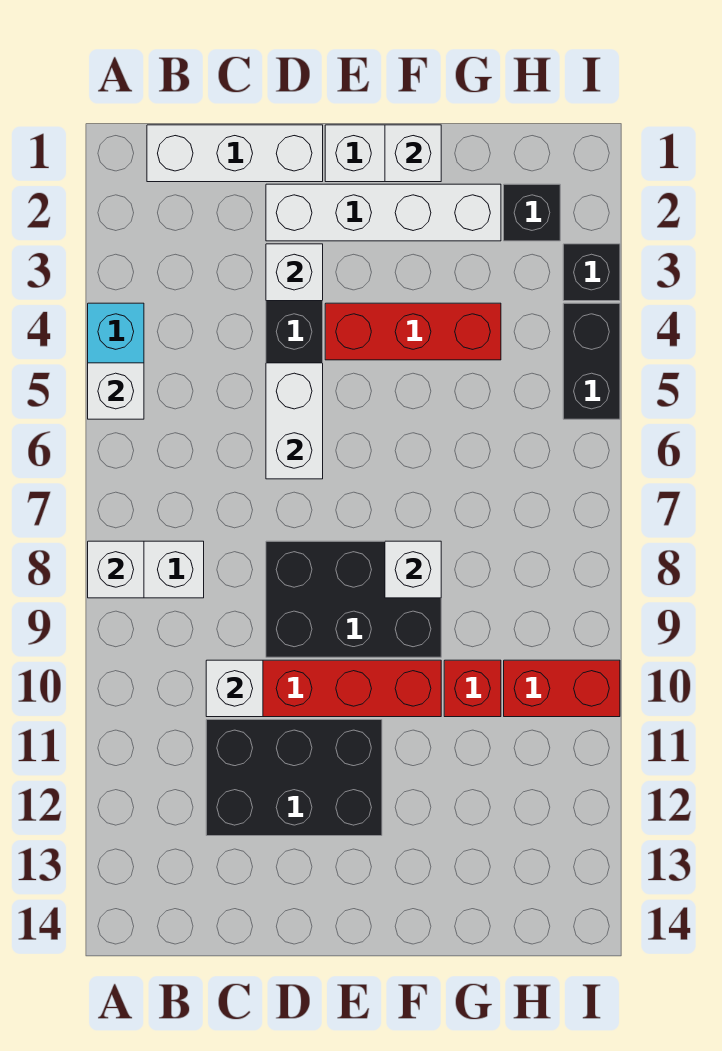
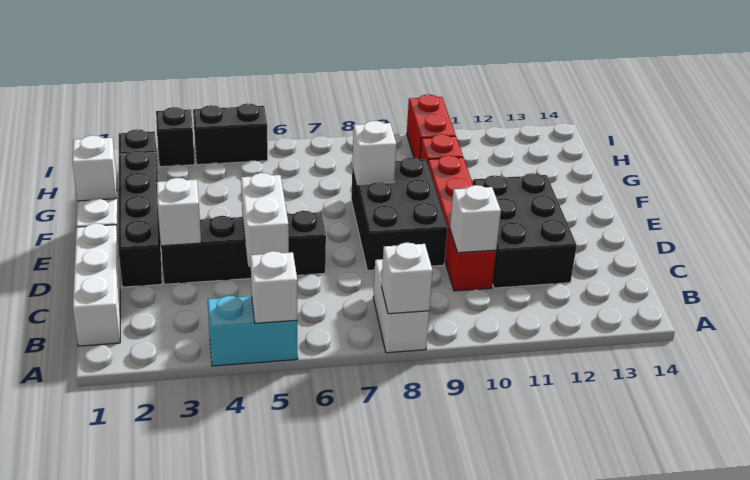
white brick D2:G2 level 1 -> black brick D2:G2 level 1
white brick D5:D6 level 2 -> white brick C5:D5 level 2
red brick E4:G4 level 1 -> none

